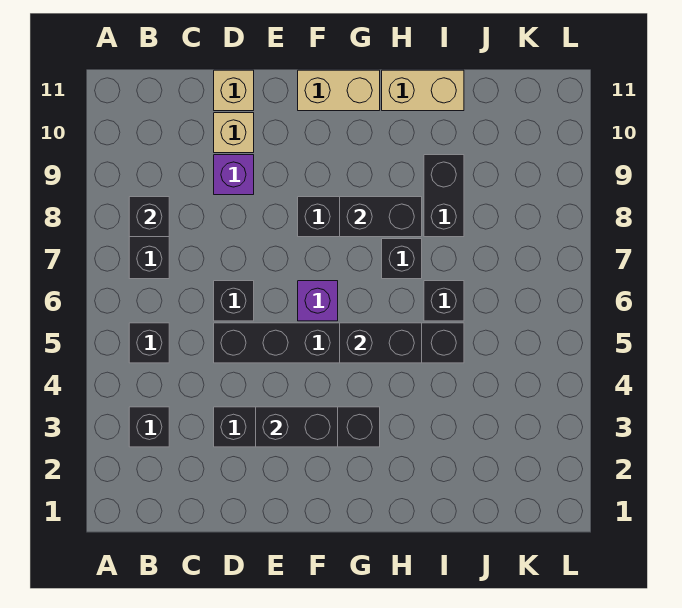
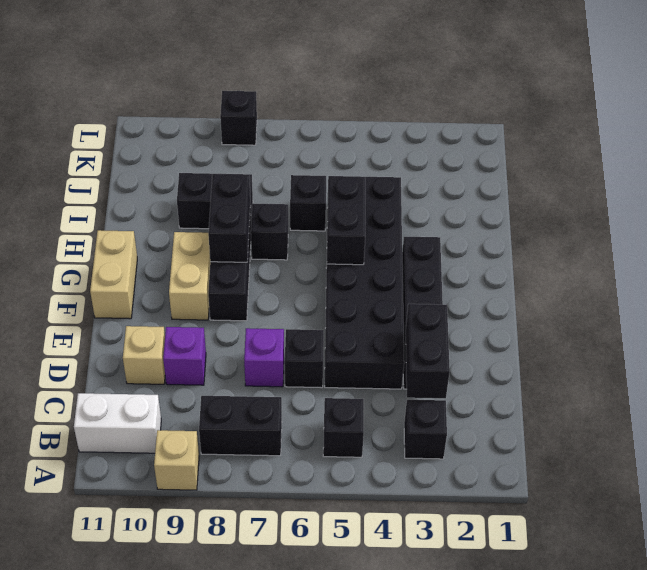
black brick B8 level 2 -> black brick L8 level 1
none -> white brick B10:B11 level 1
black brick D5:I5 level 1 -> black brick D4:I5 level 1
tan brick D11 level 1 -> tan brick A9 level 1
black brick E3:F3 level 2 -> black brick C3:D3 level 2
purple brick F6 level 1 -> purple brick D7 level 1
tan brick H11:I11 level 1 -> tan brick F9:G9 level 1

